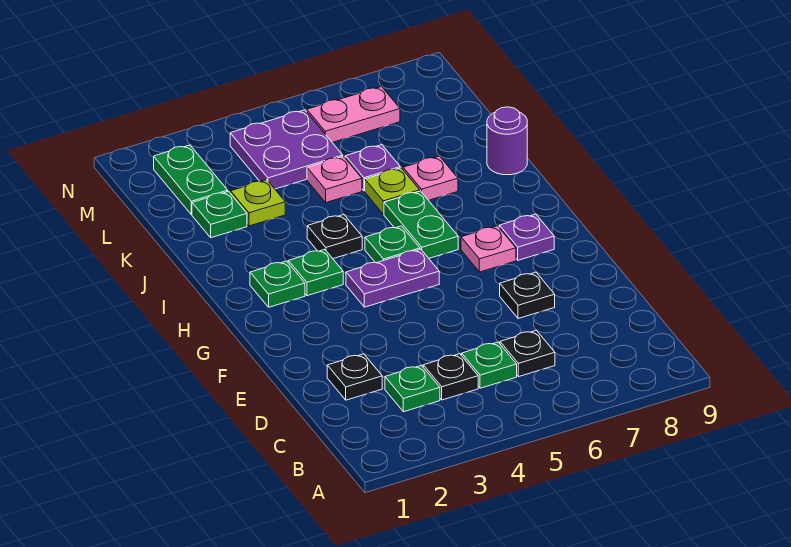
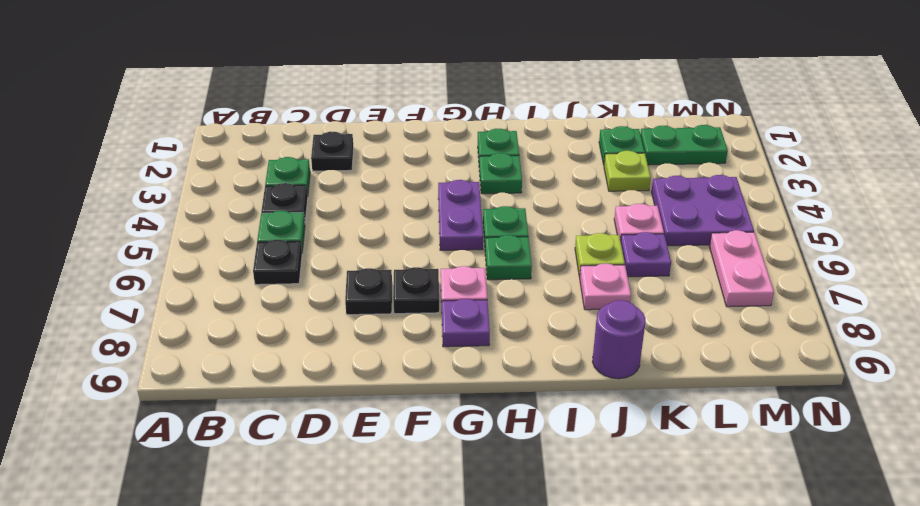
green plate H6:I6 level 1 -> green plate H6 level 1
black plate I4 level 1 -> black plate F7 level 1

